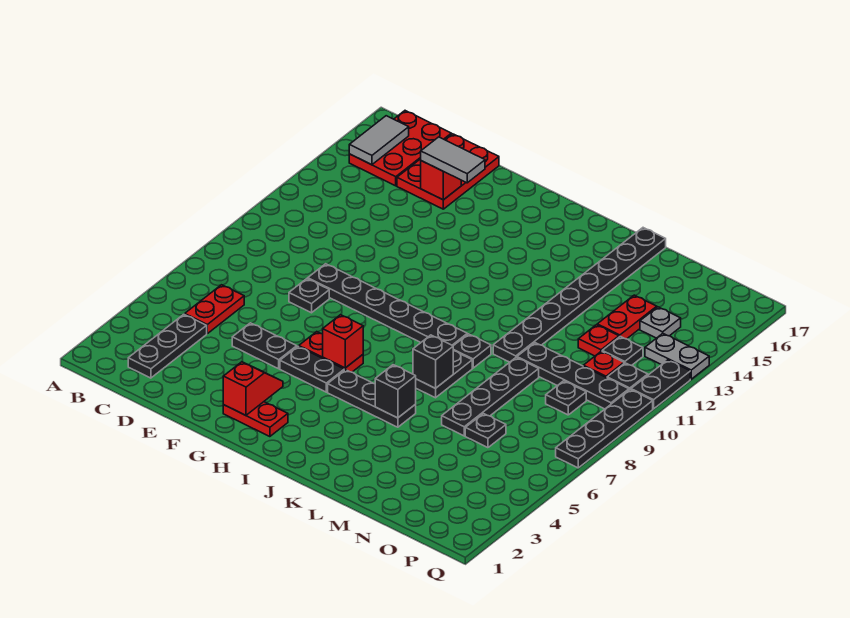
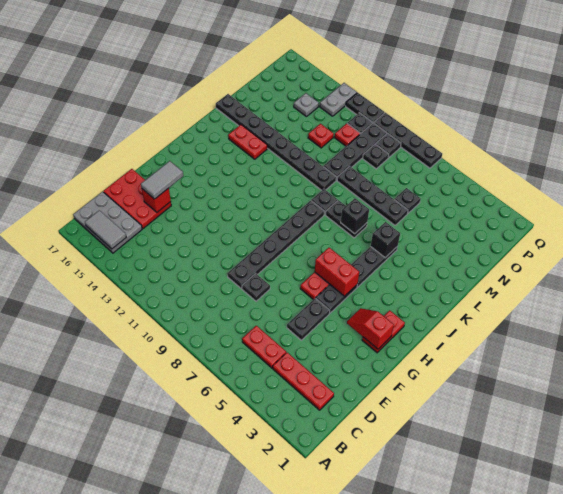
red plate B15:C17 level 1 -> grey plate B15:C17 level 1
black plate C2:C4 level 1 -> red plate C2:C4 level 1
red brick H6 level 2 -> red brick H5:H6 level 2
red plate N13:N14 level 1 -> red plate K14:K15 level 1
black plate O12 level 1 -> black plate P9 level 1

